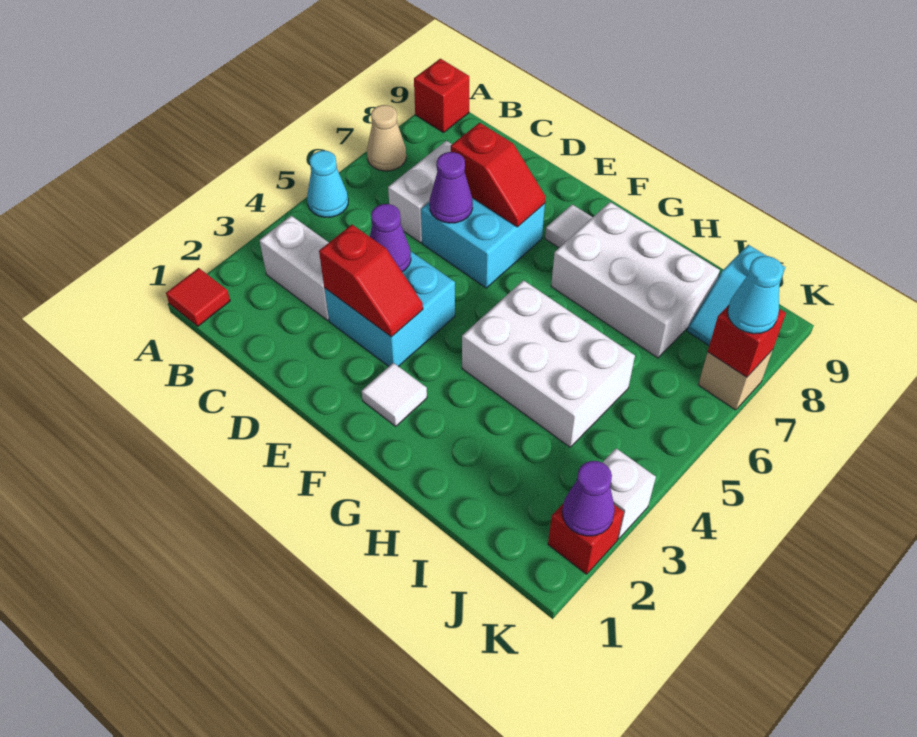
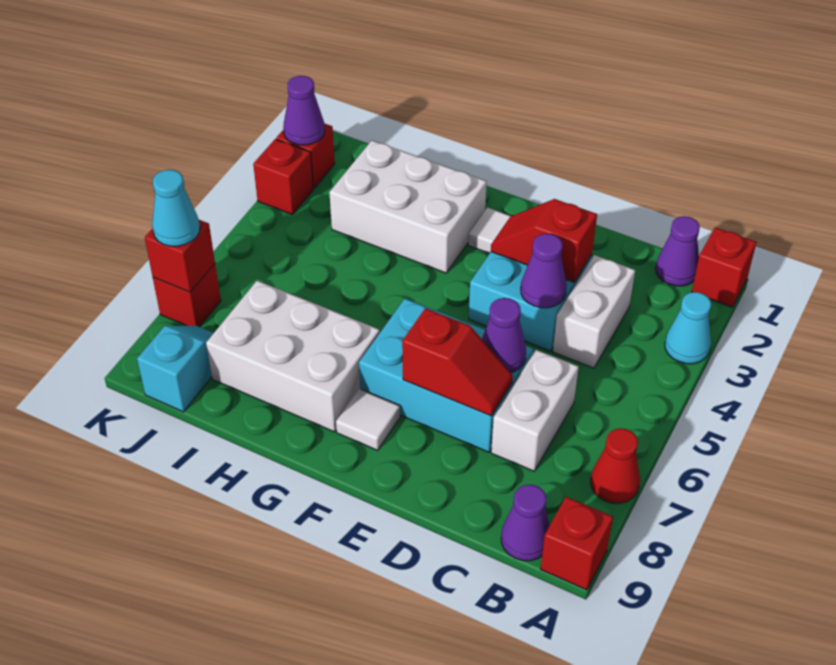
red tile A1 level 1 -> red brick A1 level 1
cyan cone A5 level 1 -> cyan cone A3 level 1
tan cone A7 level 1 -> red cone A7 level 1
none -> purple cone B1 level 1
white brick B3:C3 level 1 -> white brick C3:C4 level 1
none -> purple cone B9 level 1
cyan brick D6:E7 level 1 -> cyan brick D6:F7 level 1
red slope D7:E7 level 2 top D -> red slope D7:E7 level 2 top E
white brick G4:I5 level 1 -> white brick G2:I3 level 1
white brick K3 level 1 -> red brick K3 level 1
tan brick K7 level 1 -> red brick K7 level 1

